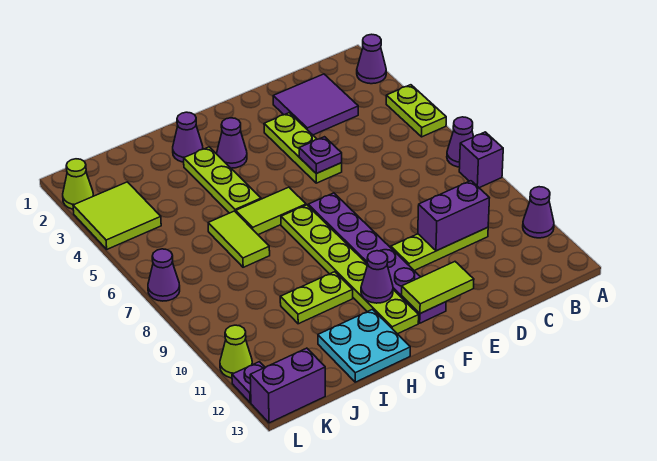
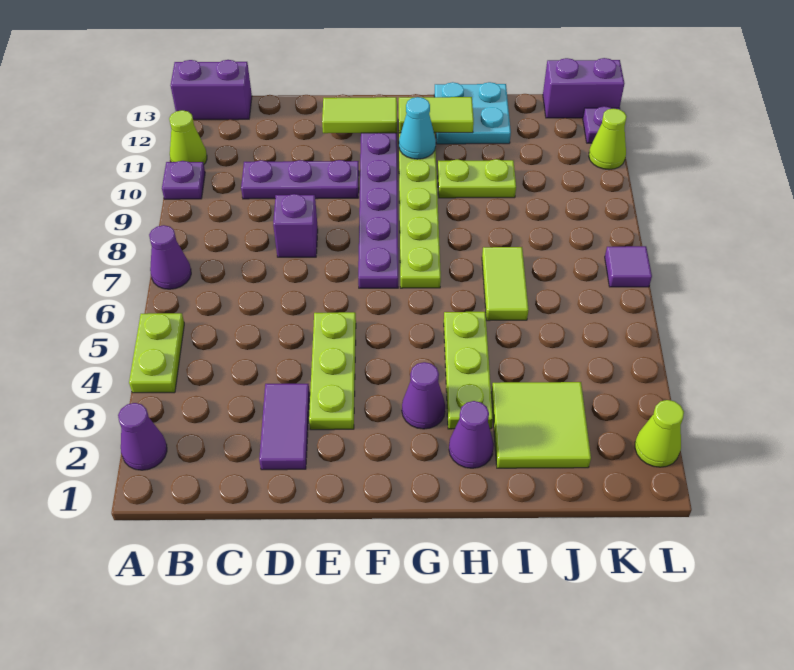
purple brick A8 level 1 -> purple brick D8 level 1
purple cone A11 level 1 -> lime cone A11 level 1
purple tile C2:D3 level 1 -> purple tile D2:D3 level 1
lime plate C10:E10 level 1 -> purple plate C10:E10 level 1
purple brick C10:D10 level 2 -> purple brick A13:B13 level 1
purple plate E5 level 2 -> purple plate A10 level 1
lime tile G6:H6 level 1 -> lime tile G12:H12 level 2
purple cone G11 level 2 -> cyan cone G11 level 2
lime tile K3:L4 level 1 -> lime tile I2:J3 level 1
purple cone L7 level 1 -> purple tile L7 level 1

